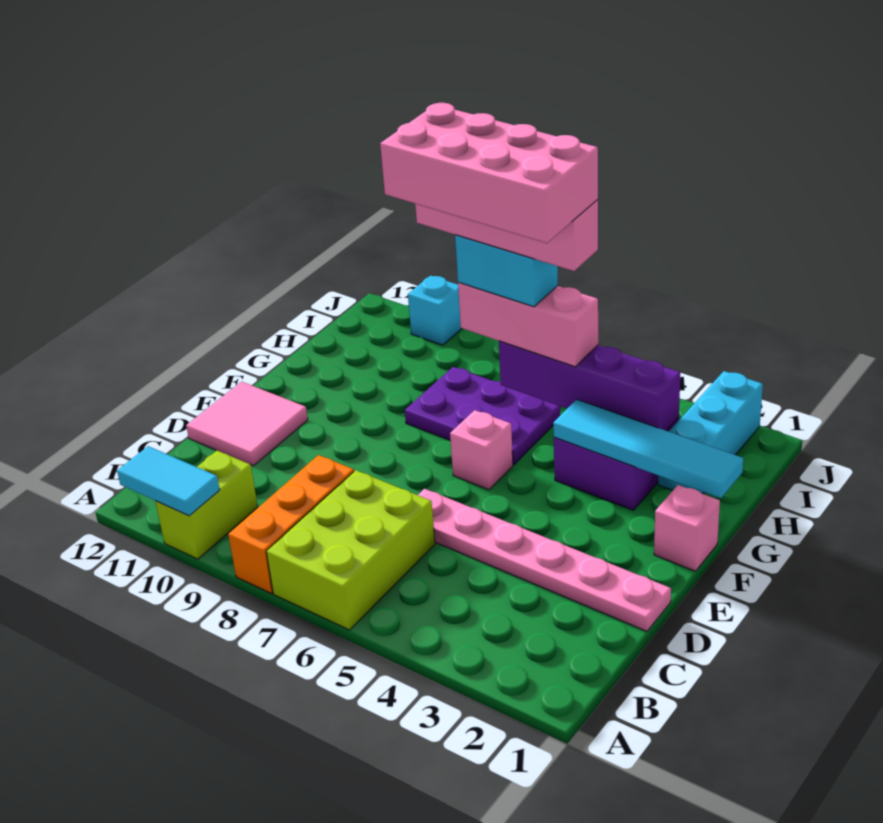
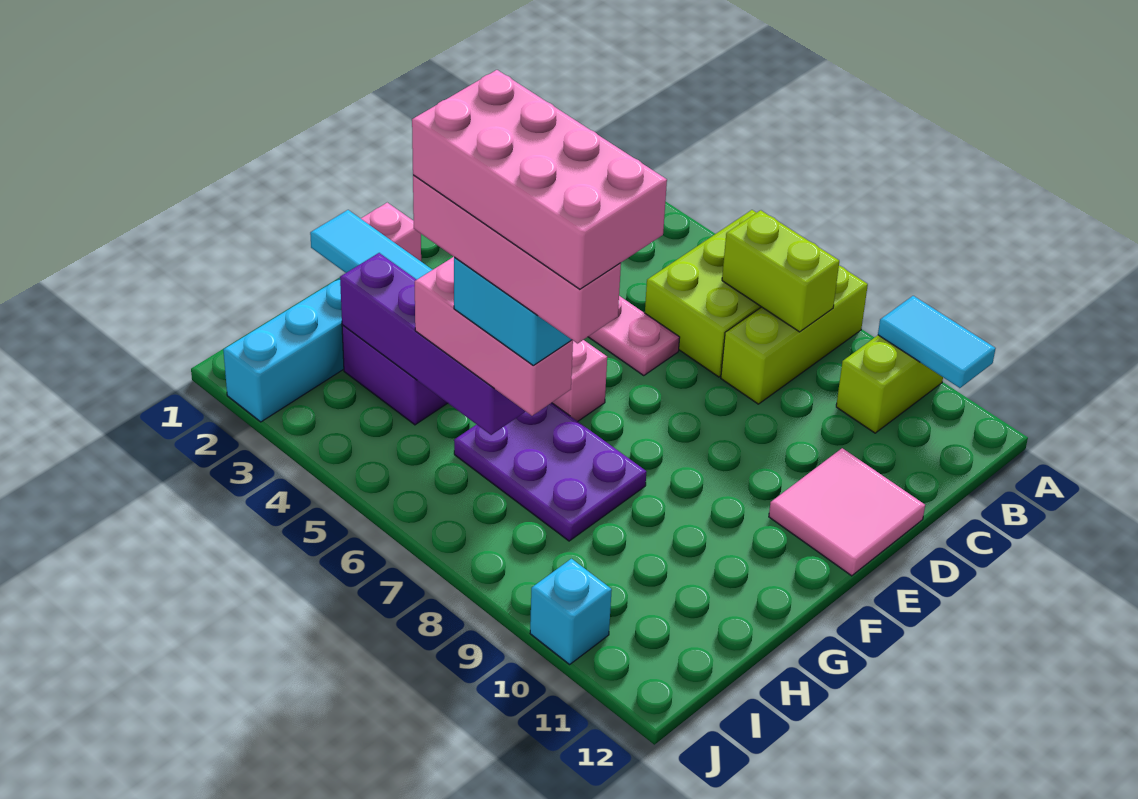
orange brick A8:C8 level 1 -> lime brick A8:C8 level 1
none -> lime brick B7:B8 level 2

